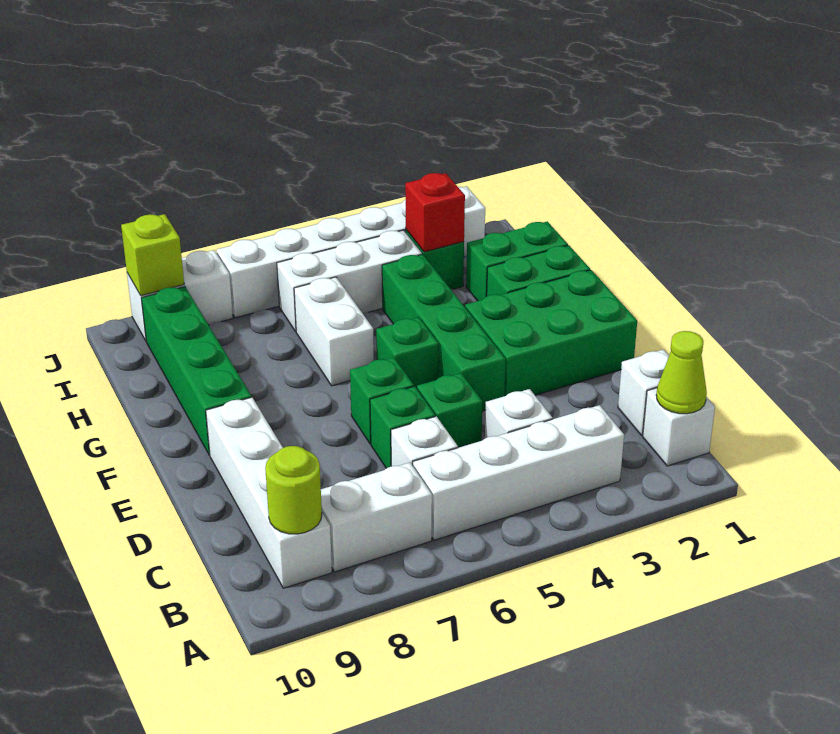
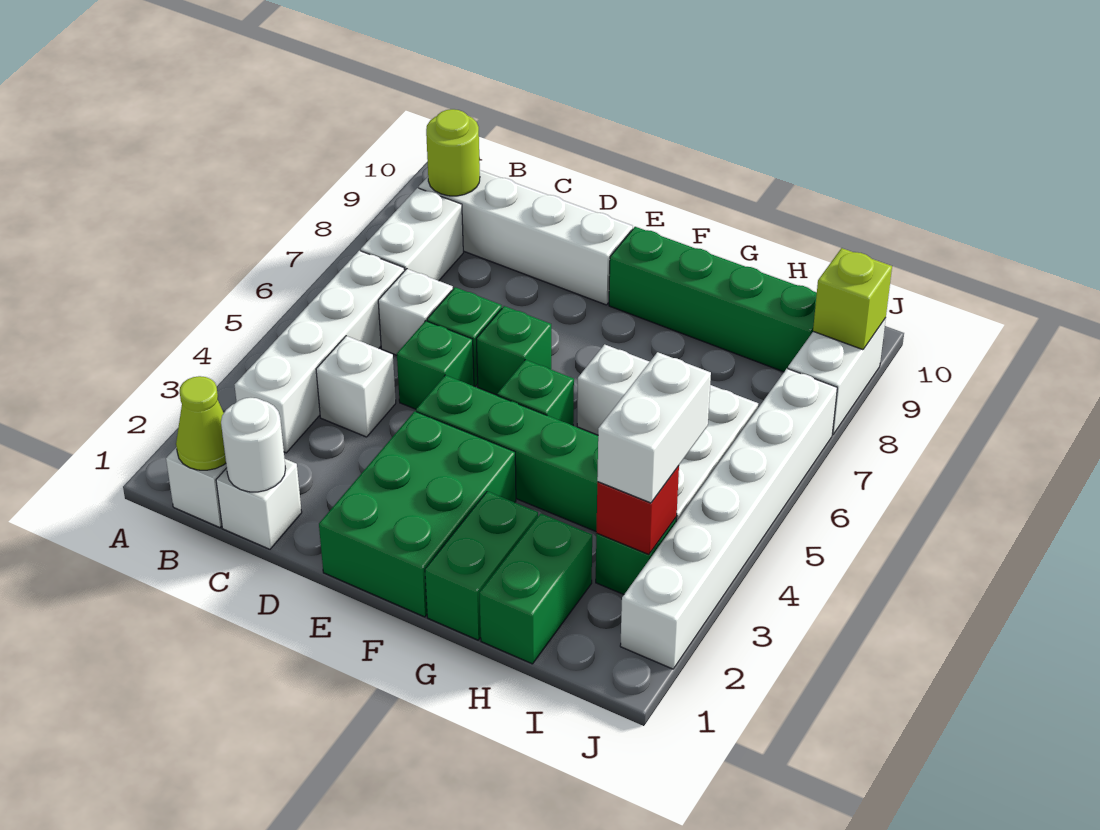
none -> white round brick C1 level 2
none -> white brick I3:I4 level 3

